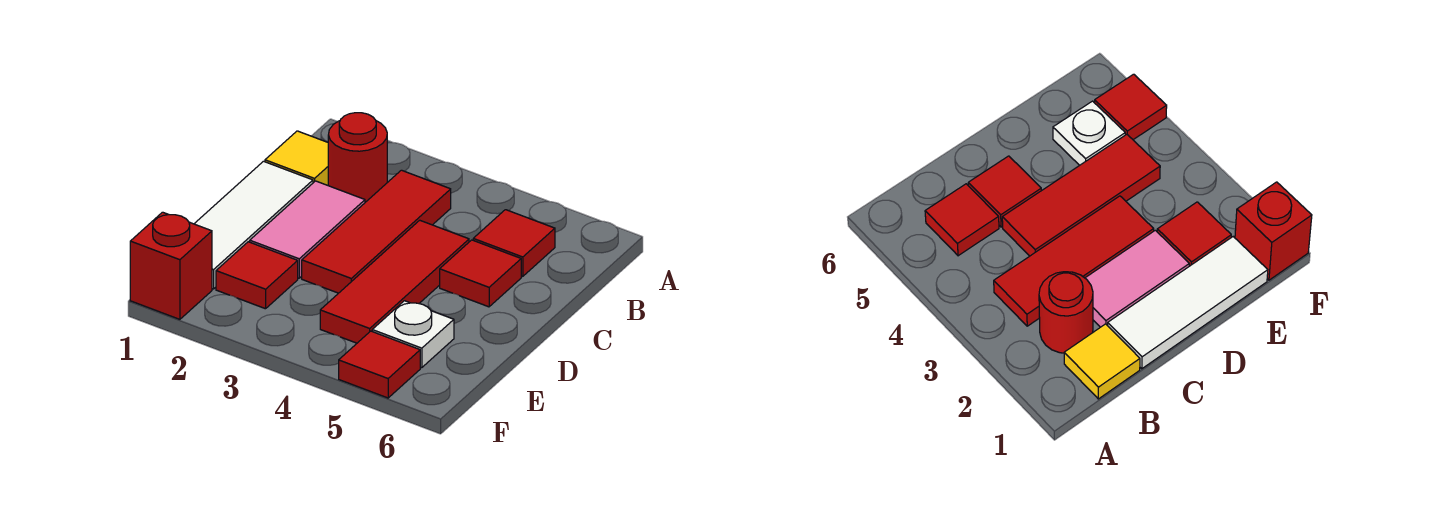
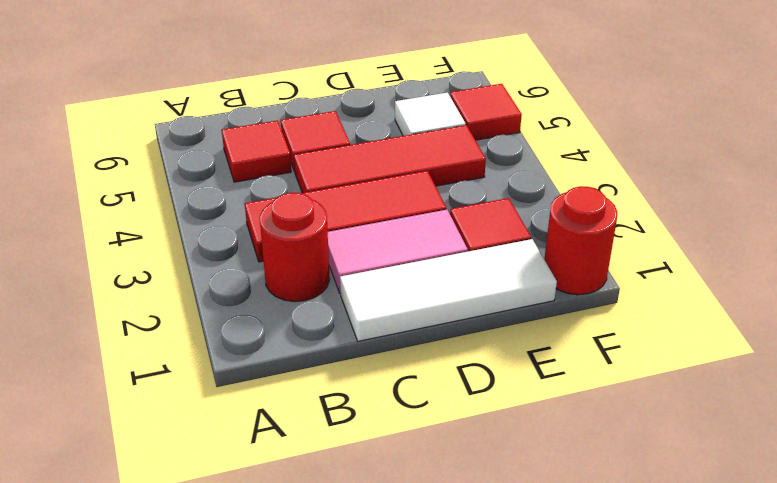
yellow tile B1 level 1 -> none
white plate E5 level 1 -> white tile E5 level 1
red brick F1 level 1 -> red round brick F1 level 1

